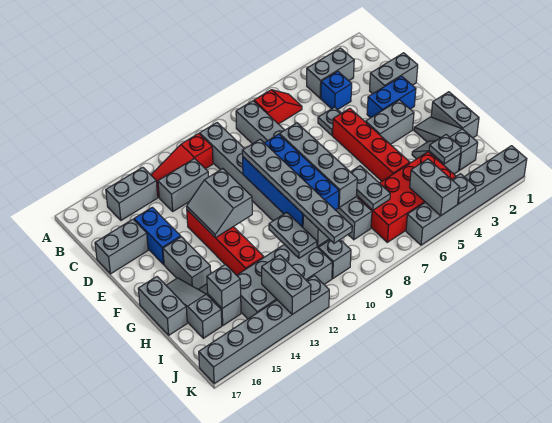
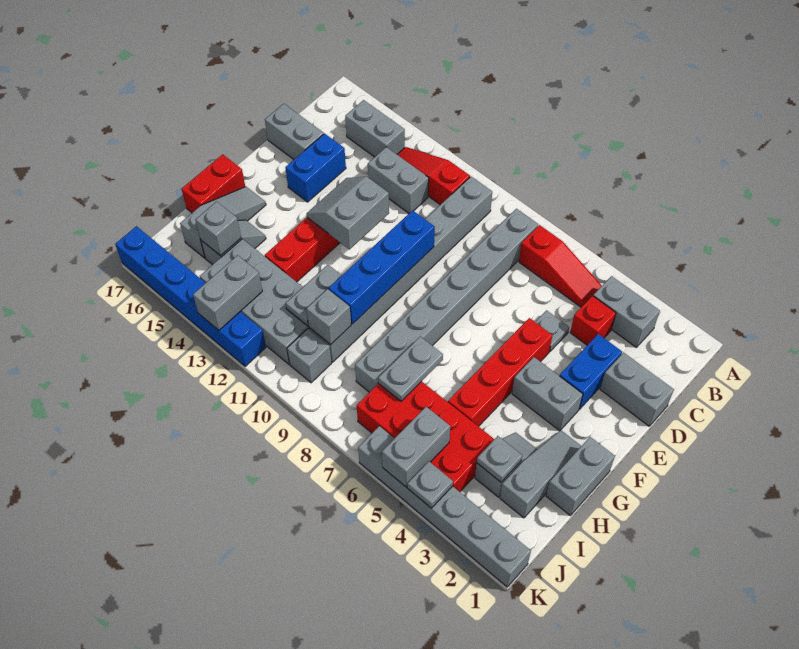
red slope B6:B7 level 1 top 7 -> red slope B5:B7 level 1 top 7
blue brick C4 level 1 -> red brick C4 level 1
blue brick E2:E3 level 1 -> blue brick D3:E3 level 1
grey brick E8:H8 level 2 -> none
blue brick E9:H10 level 2 -> blue brick E10:H10 level 2
grey plate E10:J10 level 3 -> none
grey brick F15:G15 level 1 -> none
grey brick G17:H17 level 1 -> red brick G17:H17 level 1
grey brick K12:K17 level 1 -> blue brick K12:K17 level 1

